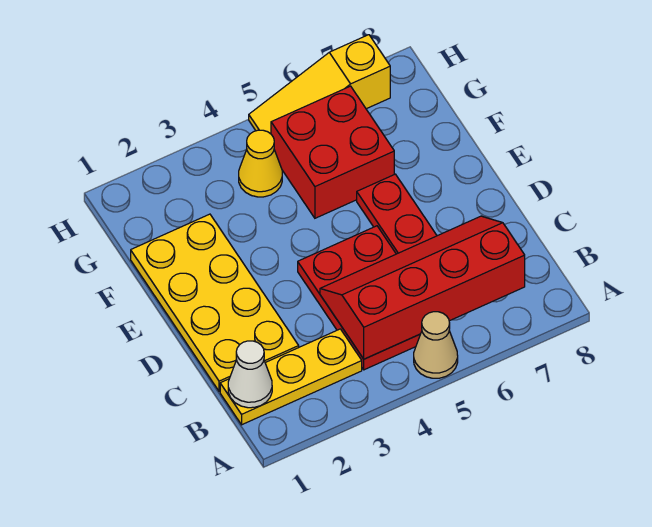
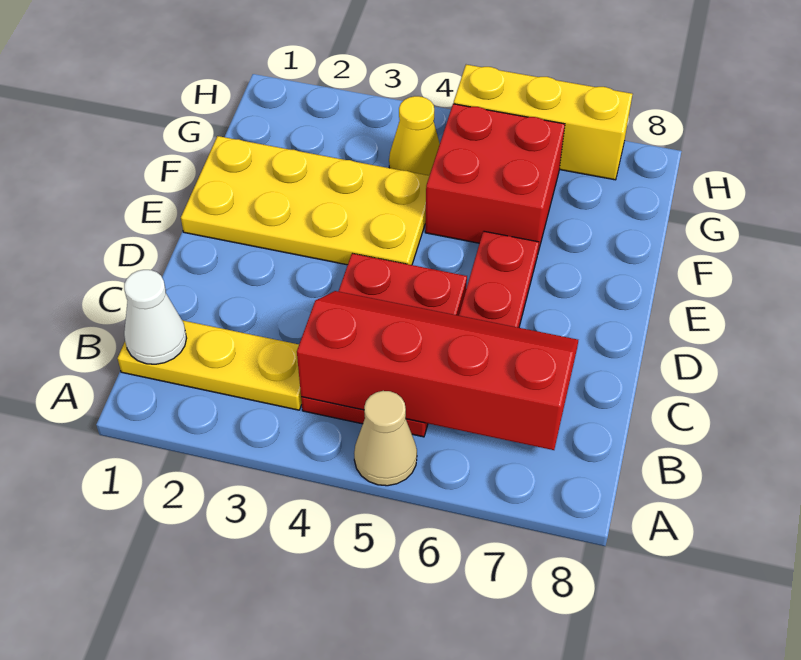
yellow plate C1:F2 level 1 -> yellow plate E1:F4 level 1
yellow slope H5:H7 level 1 top 7 -> yellow brick H5:H7 level 1

